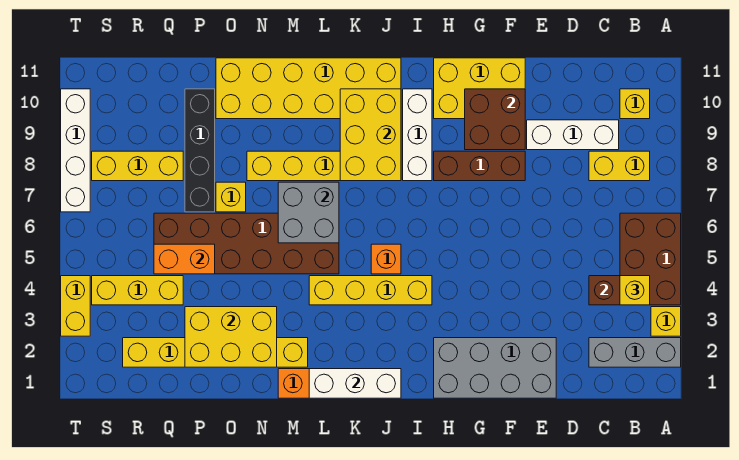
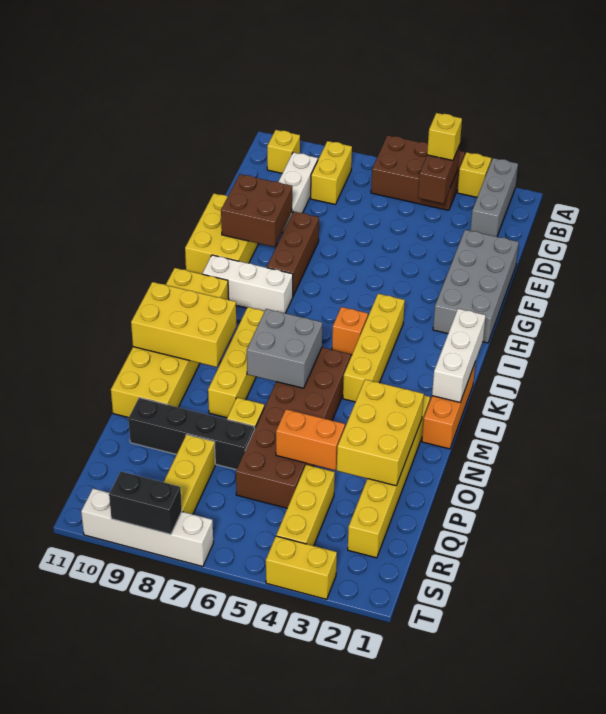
yellow brick J8:K10 level 2 -> yellow brick L9:M11 level 2
orange brick P5:Q5 level 2 -> orange brick P4:P5 level 2
none -> black brick T8:T9 level 2

